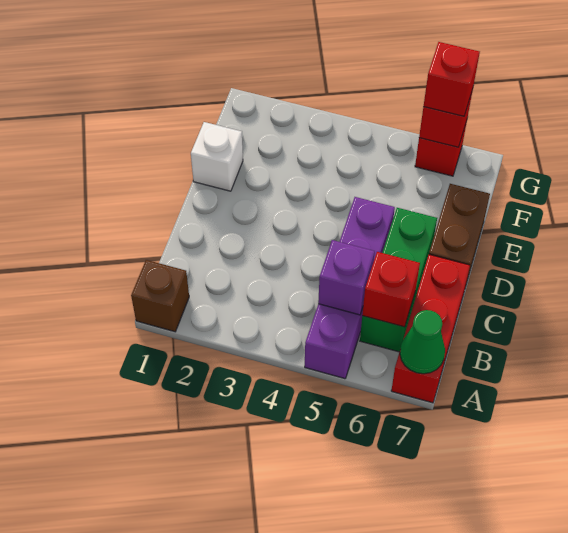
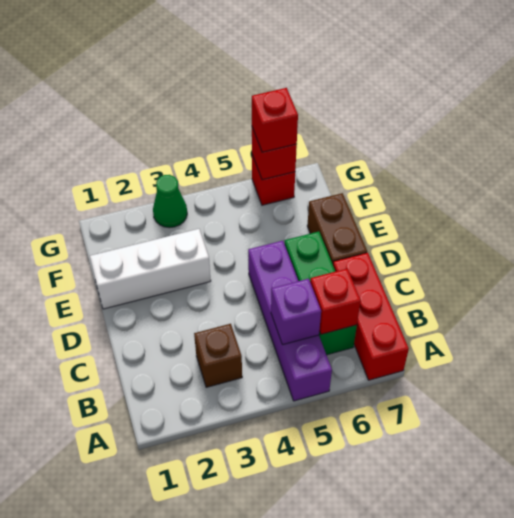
brown brick A1 level 1 -> brown brick B3 level 1
green cone A7 level 2 -> green cone G3 level 1
white brick E1 level 1 -> white brick E1:E3 level 1

